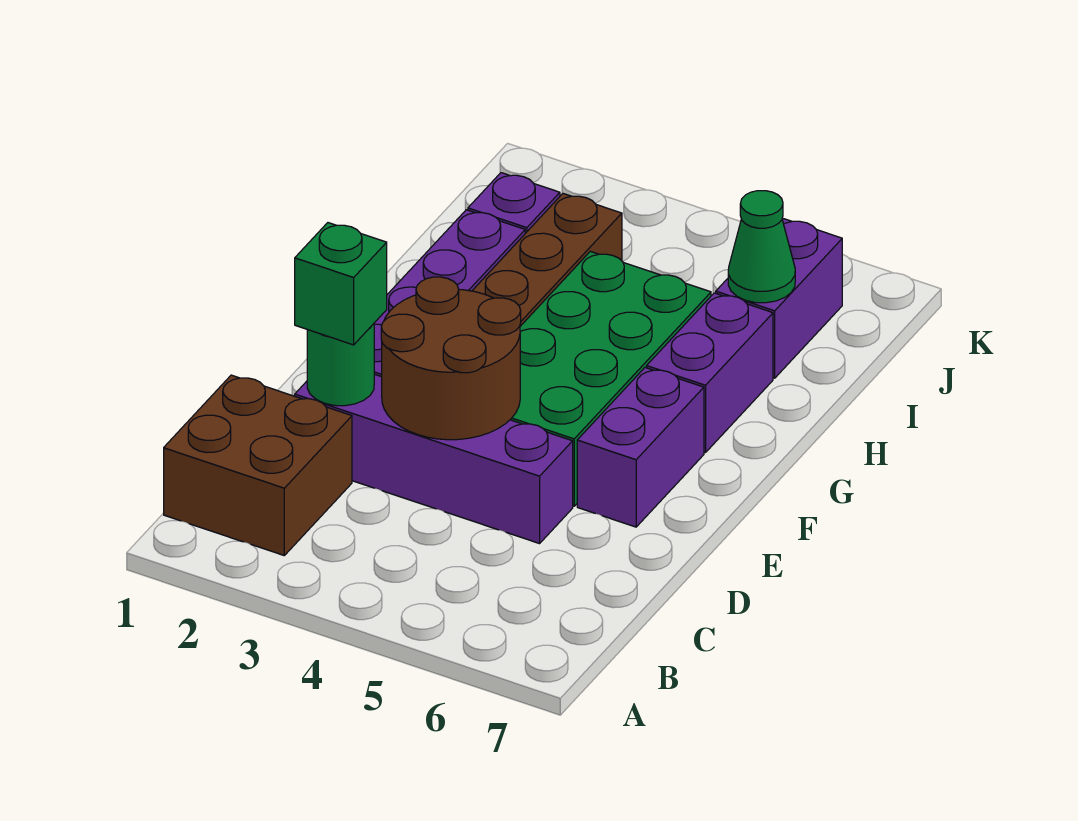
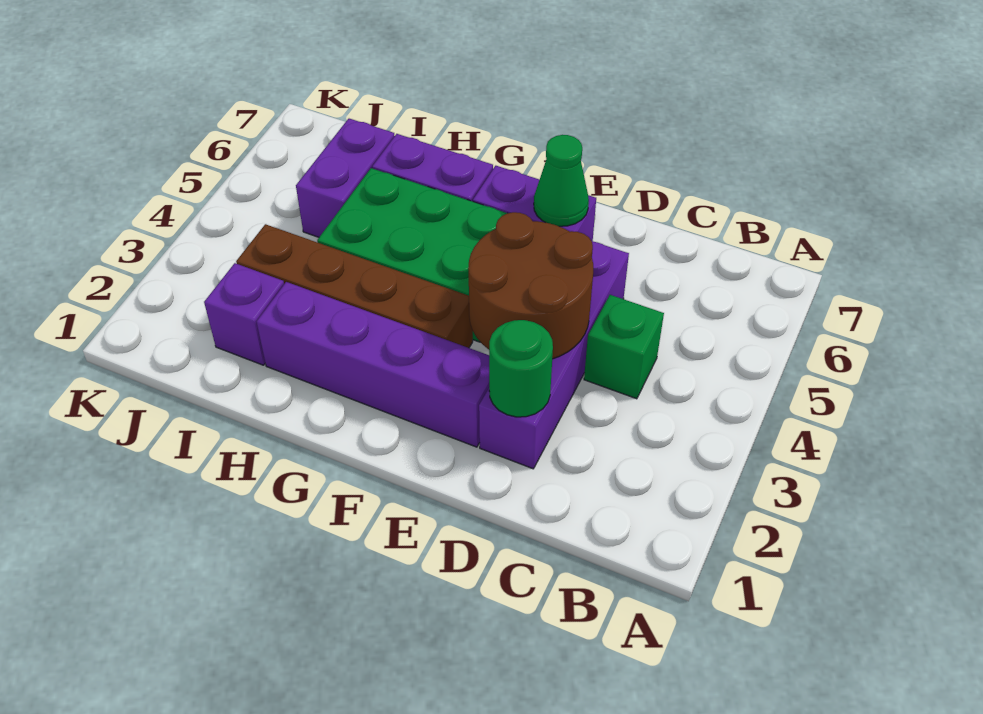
brown brick B1:C2 level 1 -> none
green brick D2 level 3 -> green brick C4 level 1
purple brick I6:J6 level 1 -> purple brick I5:I6 level 1
green cone I6 level 2 -> green cone E6 level 2

